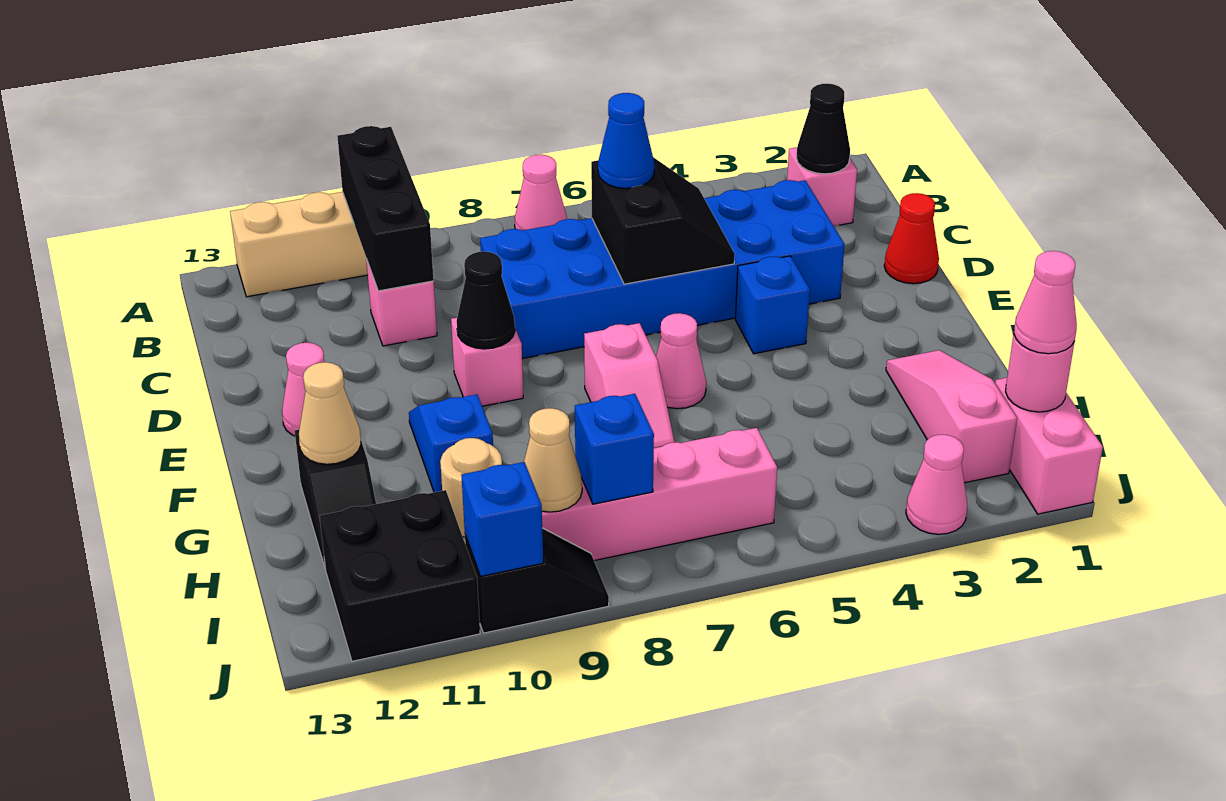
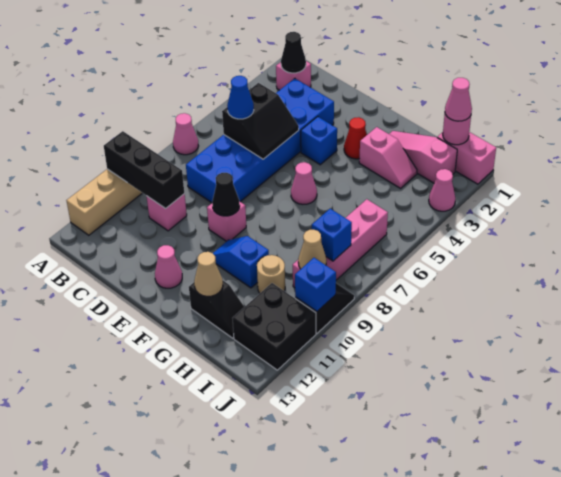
black slope C5:D6 level 2 top 6 -> black slope C5:D6 level 2 top C
red cone D1 level 1 -> red cone F3 level 1
pink slope F7:G7 level 1 top F -> pink slope G3:H3 level 1 top G

